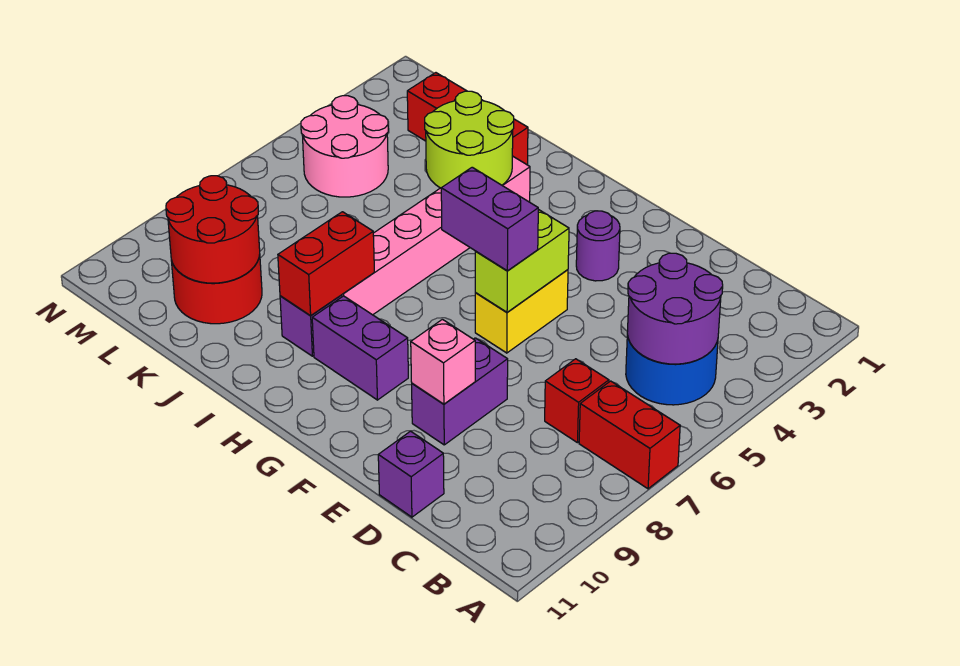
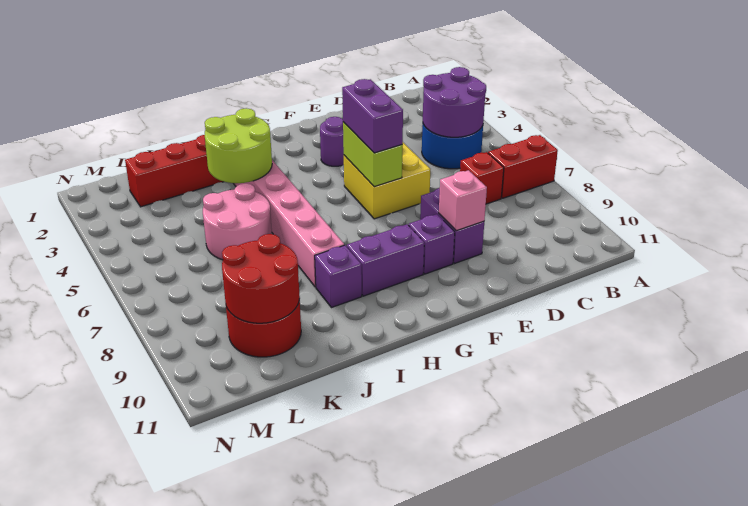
purple brick D11 level 1 -> purple brick F9 level 1
yellow brick F5:F6 level 1 -> yellow brick E5:F6 level 1
purple brick F6:G6 level 3 -> purple brick F5:F6 level 3
red brick I8:I9 level 2 -> none
pink round brick L4:M5 level 1 -> pink round brick J5:K6 level 1

